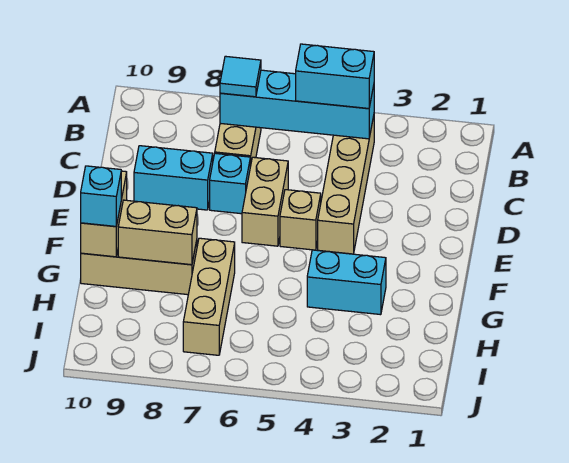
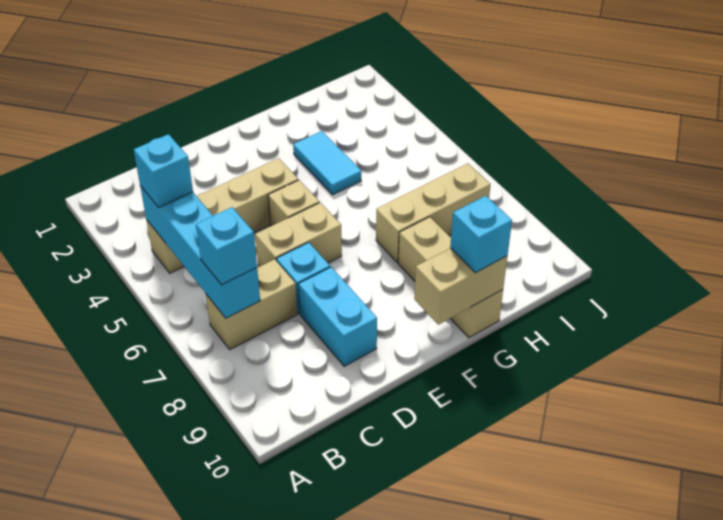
cyan brick B4:B5 level 3 -> cyan brick B4 level 3
cyan tile B7 level 3 -> cyan brick B7 level 3
cyan brick G3:G4 level 1 -> cyan tile G3:G4 level 1
tan brick G8:G9 level 2 -> none

